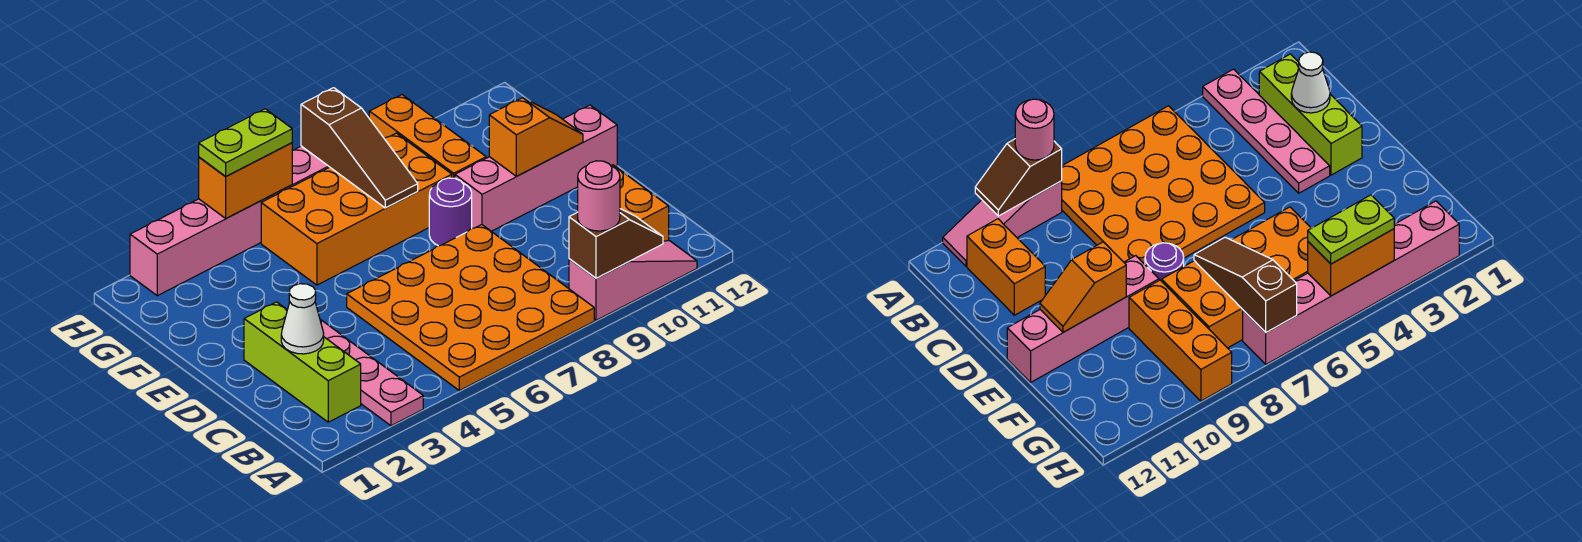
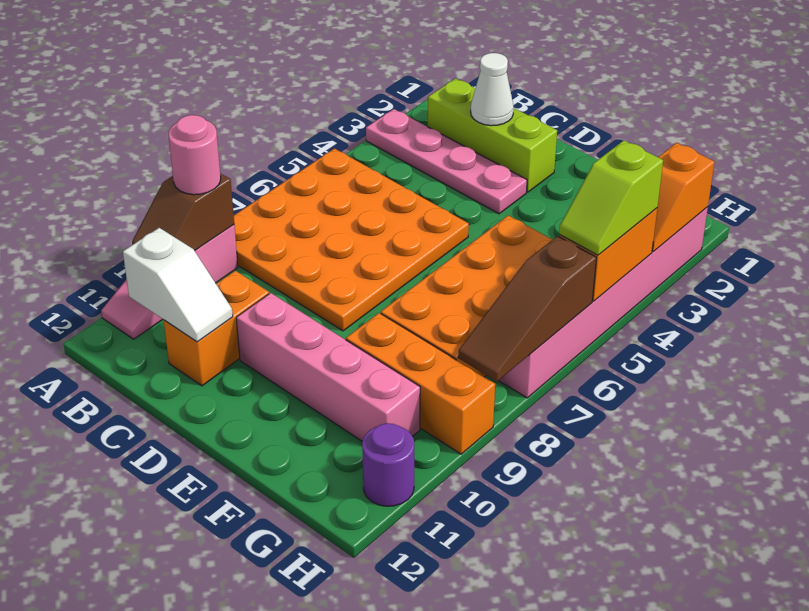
orange brick B11:C11 level 1 -> orange brick C10:C11 level 1
none -> white slope B11:C11 level 2 top B
purple round brick E8 level 1 -> purple round brick H11 level 1
pink brick E9:E12 level 1 -> pink brick D10:G10 level 1
orange slope E10:E11 level 2 top 10 -> orange slope H2:H3 level 2 top 2
brown slope F7:H7 level 2 top H -> brown slope H6:H8 level 2 top 6
lime plate H4:H5 level 3 -> lime slope H4:H5 level 3 top 4

